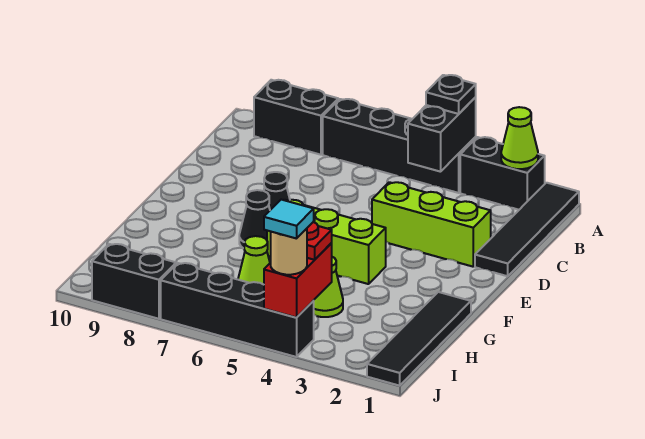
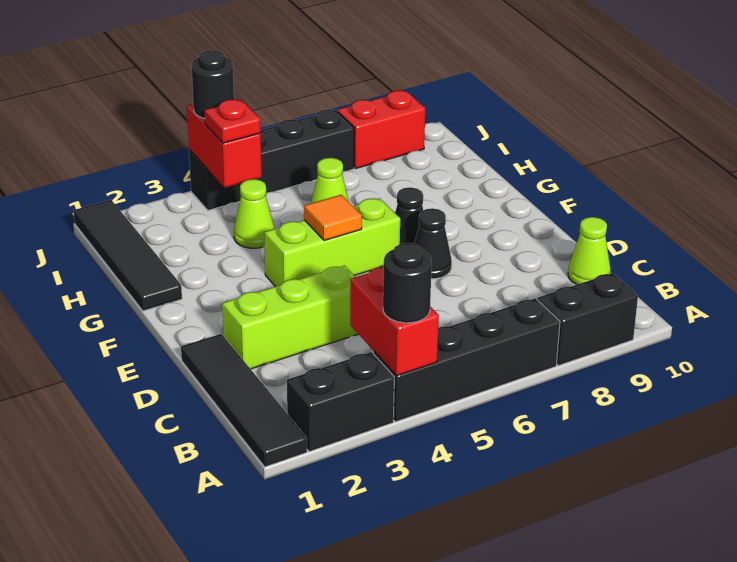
lime cone A2 level 2 -> lime cone C10 level 1
black brick A4:B4 level 2 -> red brick A4:B4 level 2
black plate A4 level 3 -> black round brick A4 level 3
none -> orange tile F5 level 2
tan round brick J4 level 3 -> black round brick J4 level 3
cyan tile J4 level 4 -> none
black brick J8:J9 level 1 -> red brick J8:J9 level 1

